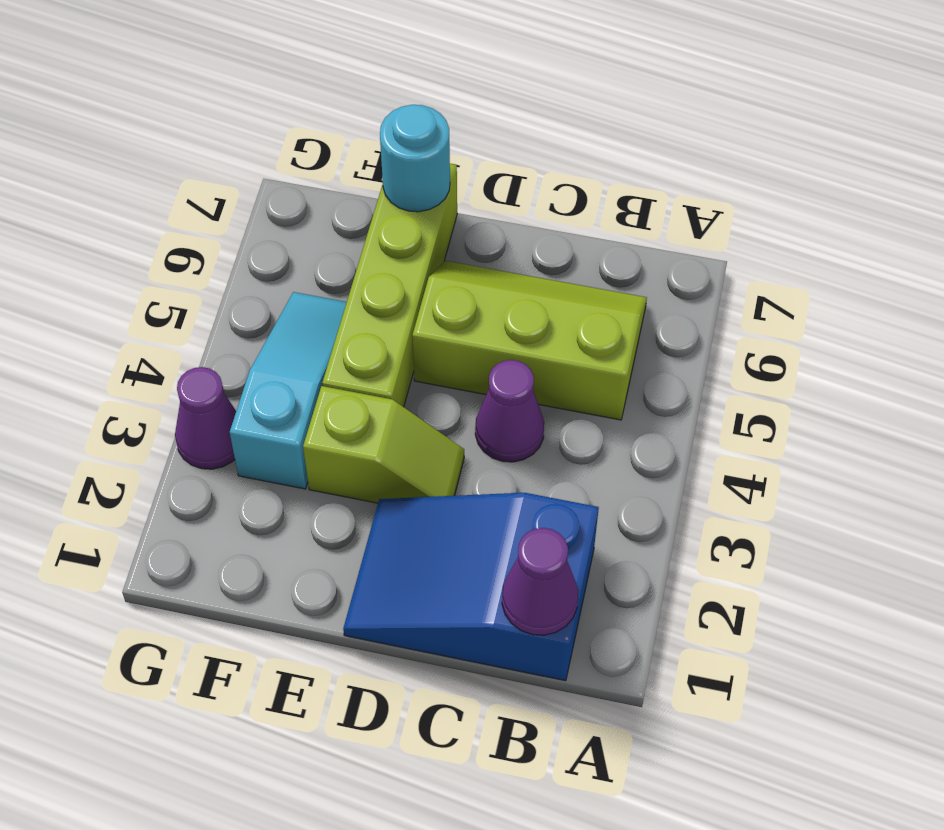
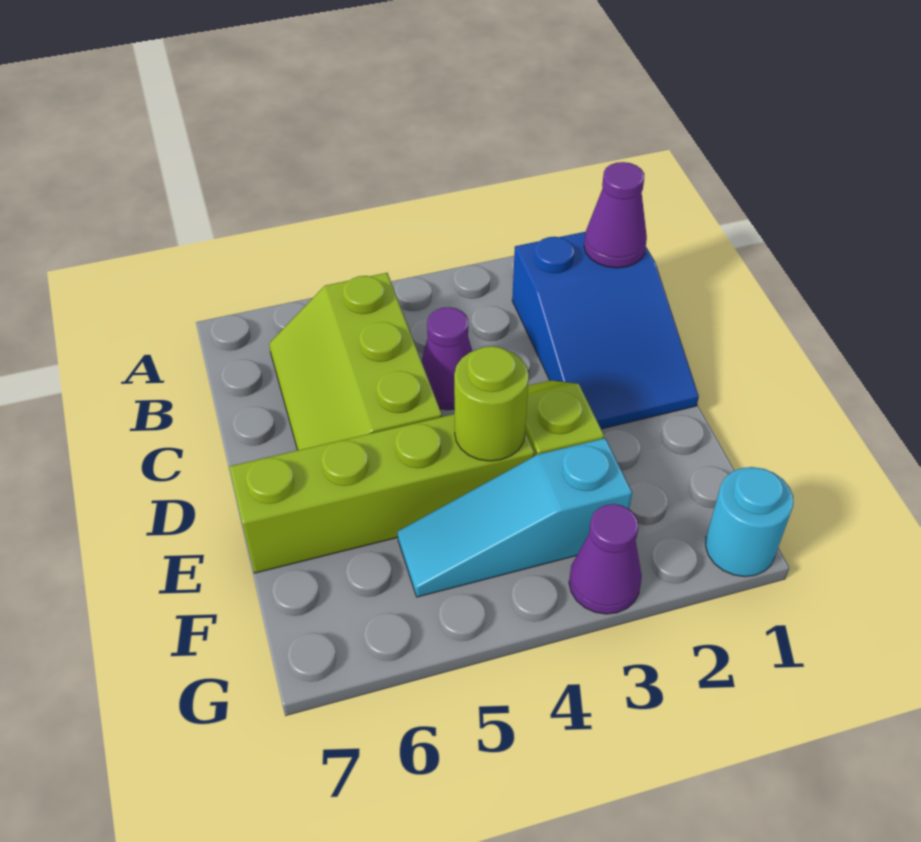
none -> lime round brick E4 level 2
cyan round brick E7 level 2 -> cyan round brick G1 level 1

